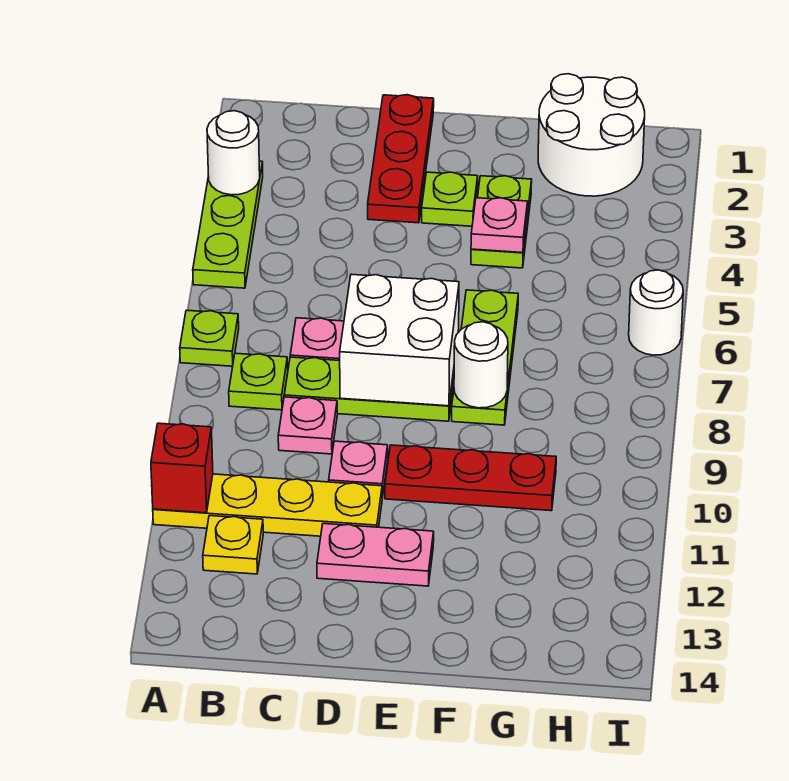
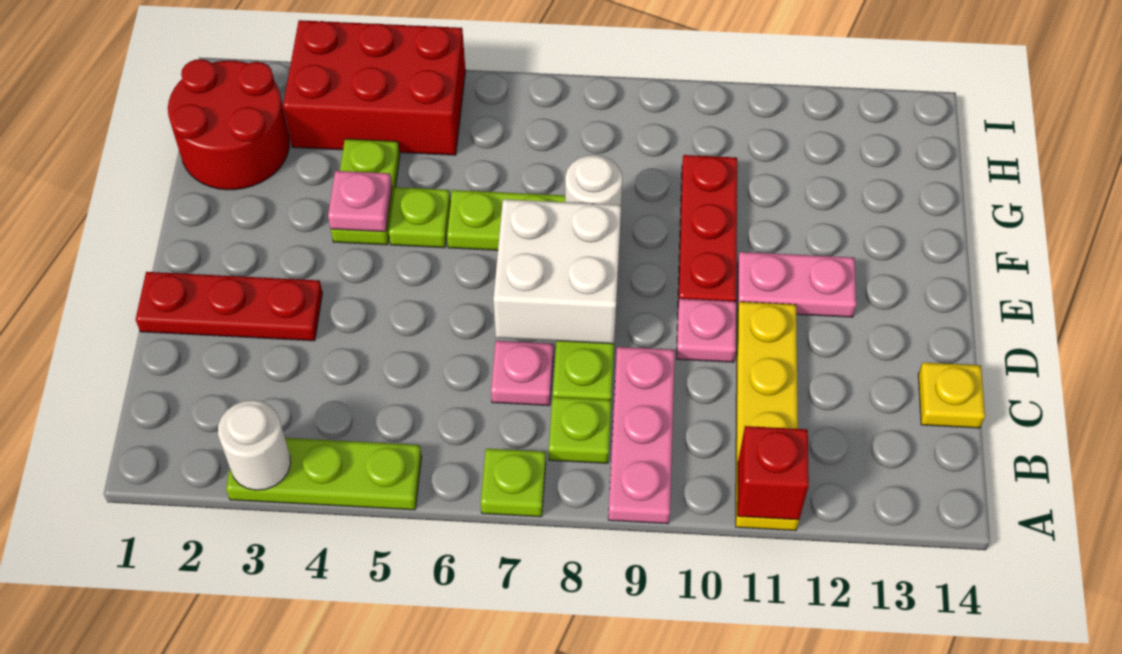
yellow plate B12 level 1 -> yellow plate C14 level 1
pink plate C9 level 1 -> pink plate A9:C9 level 1
pink plate D12:E12 level 1 -> pink plate E11:E12 level 1
lime plate E3 level 1 -> lime plate F5 level 1
lime plate F3:F4 level 1 -> lime plate F4:G4 level 1
white round brick G1:H2 level 1 -> red round brick G1:H2 level 1
none -> red brick H3:I5 level 1
white round brick I6 level 1 -> none

